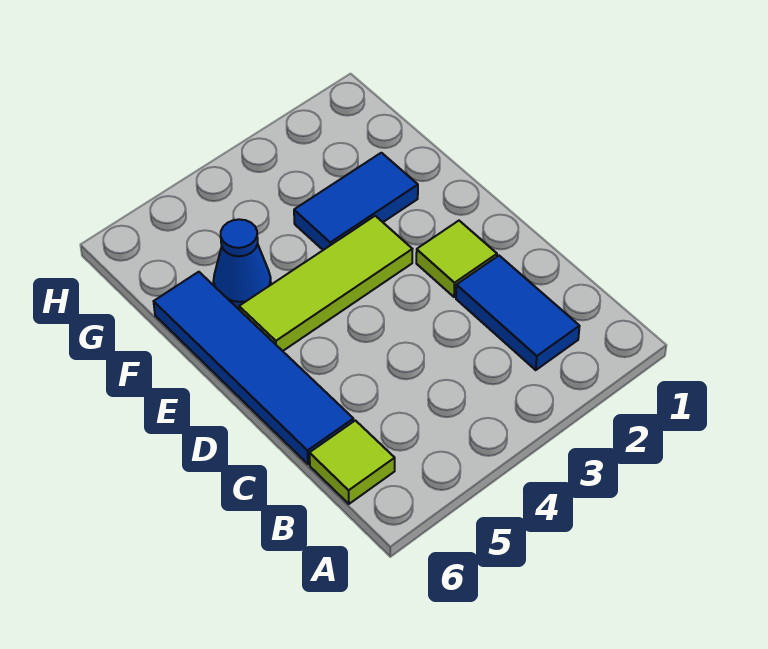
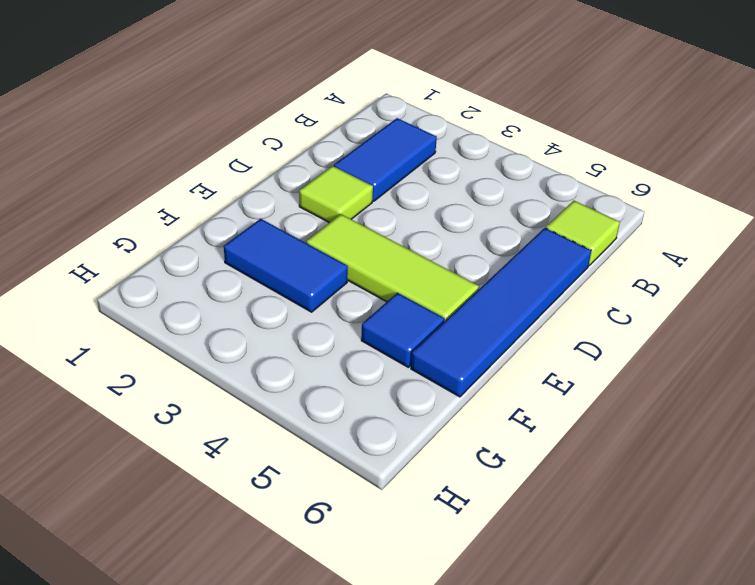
blue cone F5 level 1 -> blue tile F5 level 1

